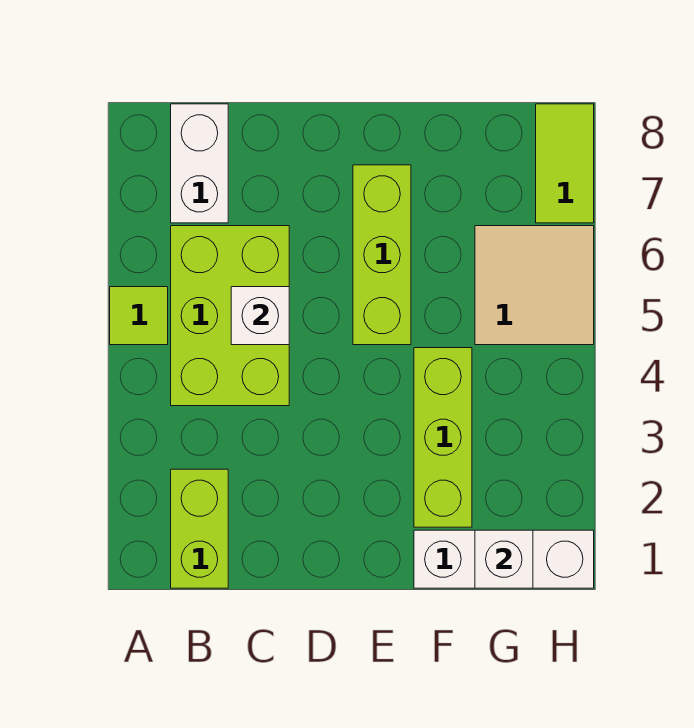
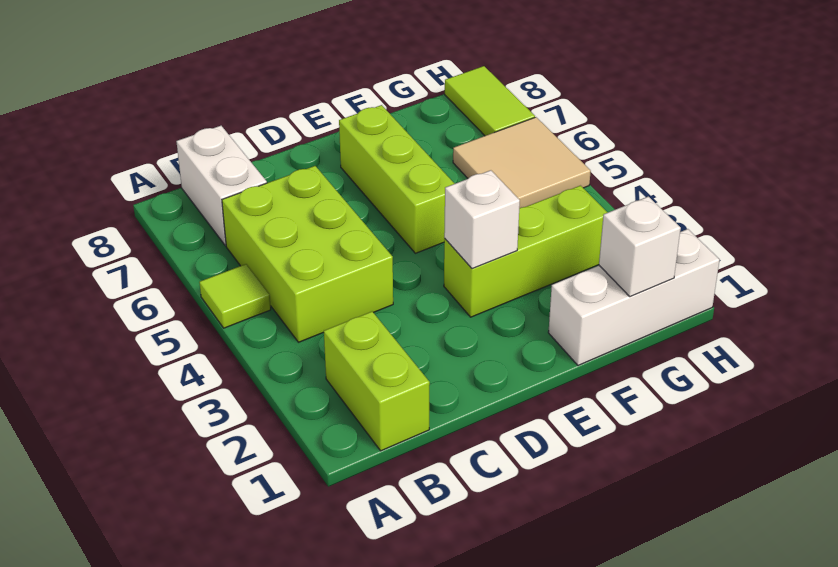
white brick C5 level 2 -> white brick E3 level 2
lime brick F2:F4 level 1 -> lime brick E3:G3 level 1

